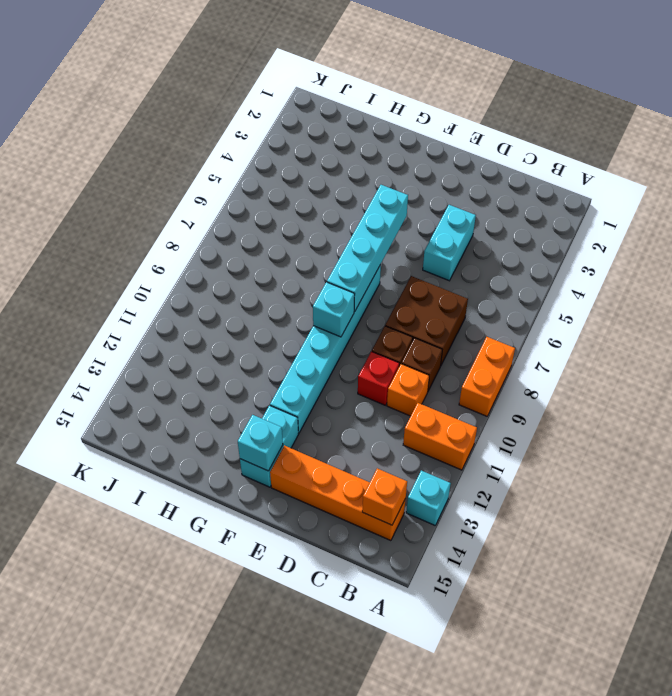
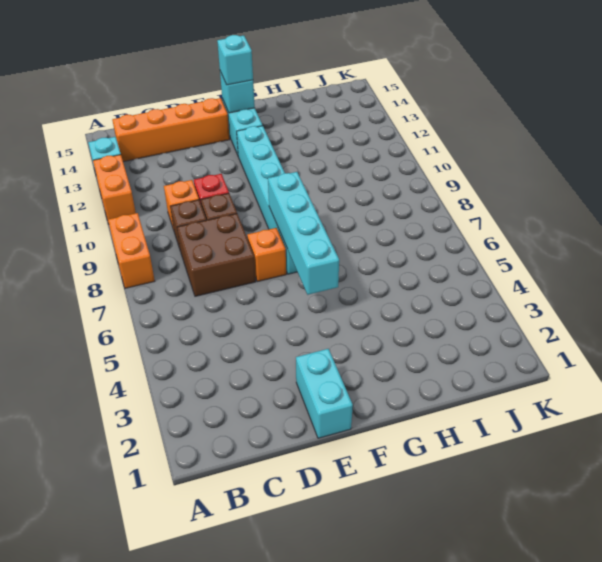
orange brick A11:B11 level 1 -> orange brick A11:A12 level 1
orange brick B14 level 2 -> orange brick E7 level 1
cyan brick D4:D5 level 1 -> cyan brick E1:E2 level 1
cyan brick F9 level 2 -> cyan brick F14 level 3

